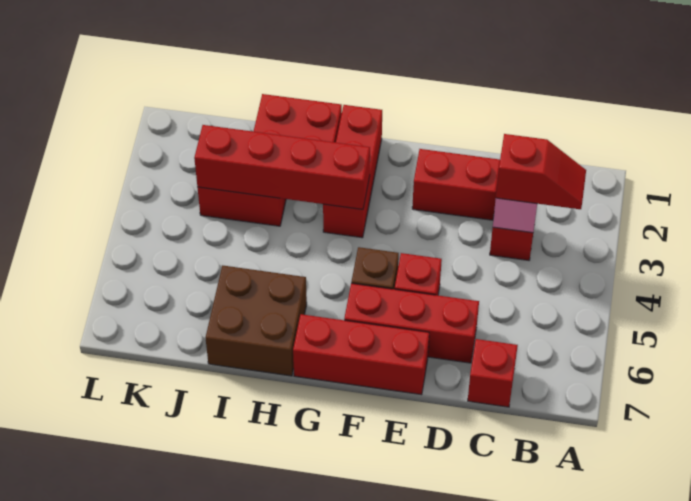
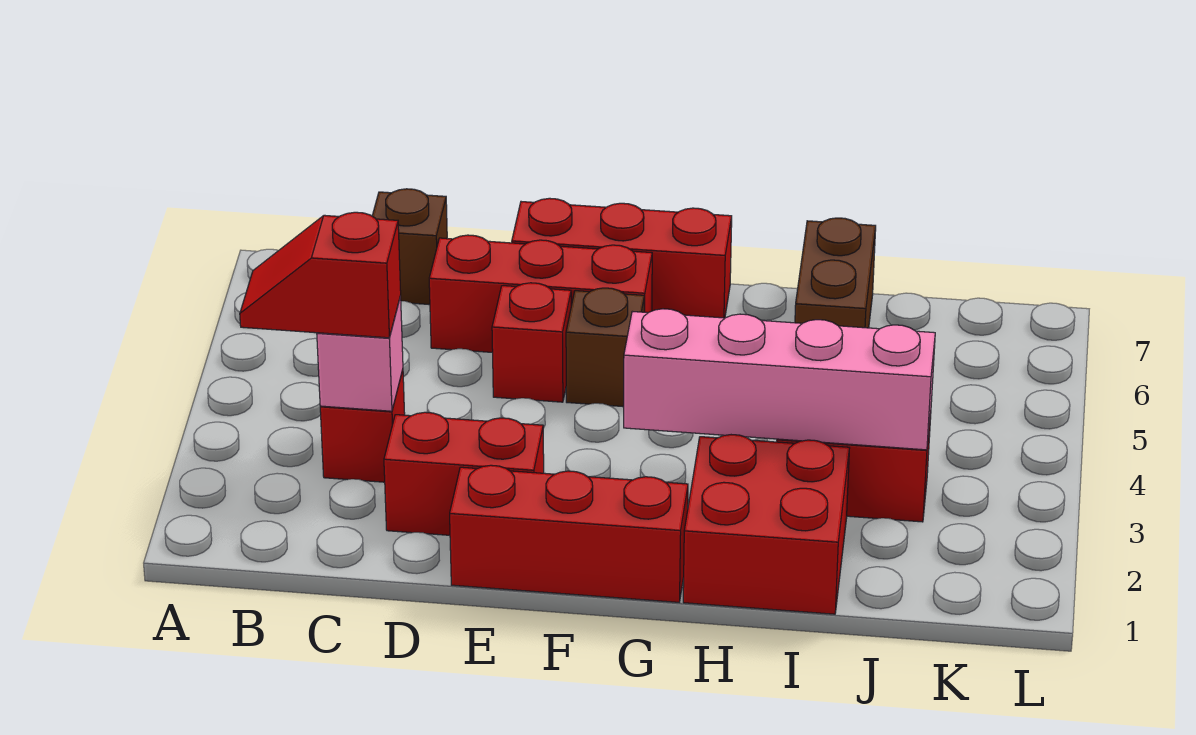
red brick C7 level 1 -> brown brick C7 level 1
red brick G1:G3 level 1 -> red brick E1:G1 level 1
red brick G3:J3 level 2 -> pink brick G3:J3 level 2
brown brick H6:I7 level 1 -> brown brick I6:I7 level 1

